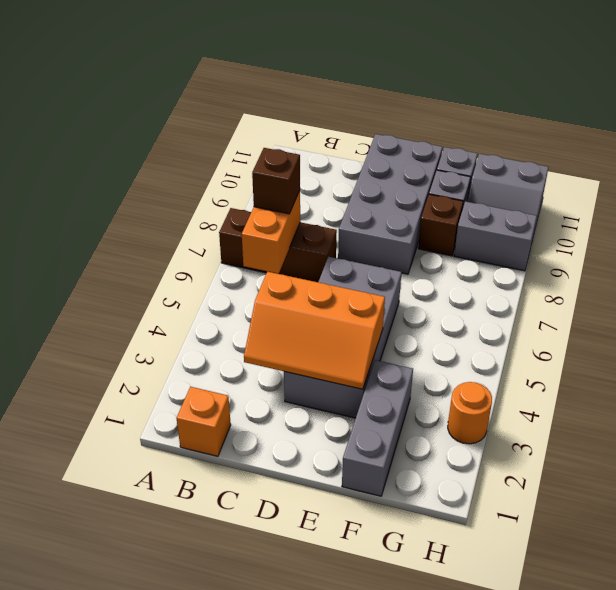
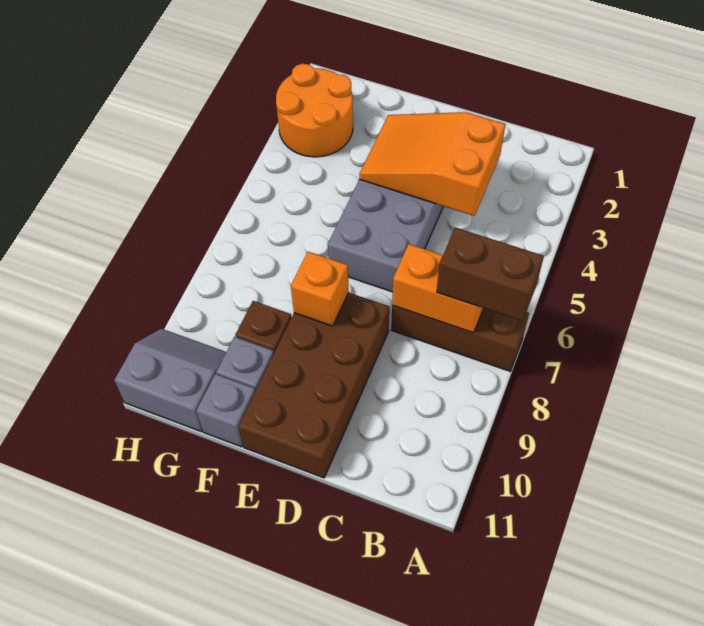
orange brick B1 level 1 -> orange brick E8 level 2
orange brick B6:B7 level 2 -> orange brick B7:C7 level 2
brown brick B7 level 3 -> brown brick A7:B7 level 3
orange slope C3:E4 level 2 top 4 -> orange slope C3:E4 level 2 top C
grey brick D8:E11 level 1 -> brown brick D8:E11 level 1
grey brick F1:F3 level 1 -> none
grey brick G9:H9 level 1 -> none
orange round brick H3 level 1 -> orange round brick G2:H3 level 1

